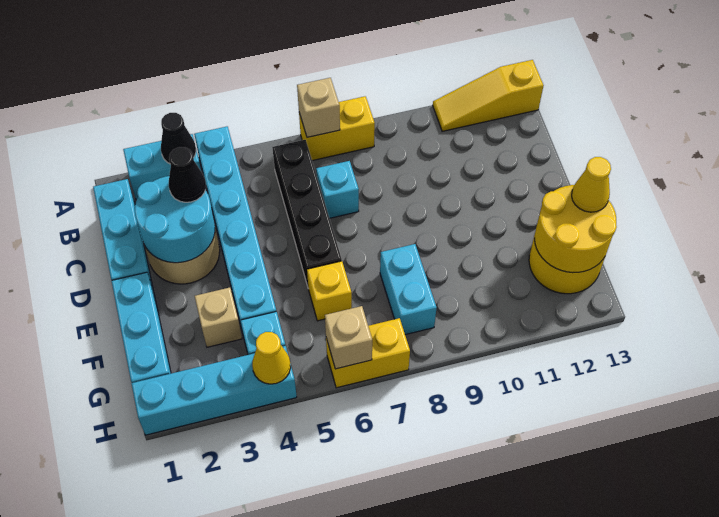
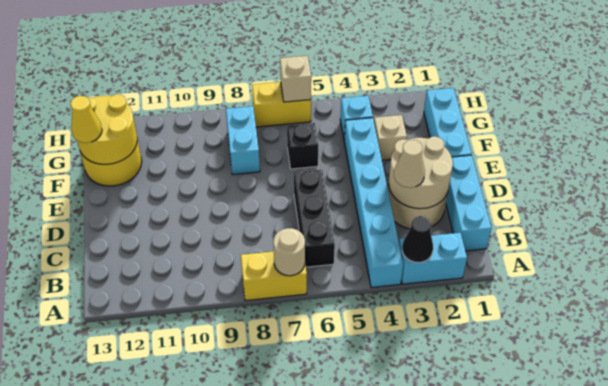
tan brick A7 level 2 -> tan round brick A7 level 2
yellow slope A11:A13 level 1 top 13 -> none
black brick B6:E6 level 1 -> black brick B6:D6 level 1
cyan round brick C2:D3 level 2 -> tan round brick C2:D3 level 2
black cone C3 level 3 -> tan cone C3 level 3
cyan brick C7 level 1 -> none
yellow brick F6 level 1 -> black brick F6 level 1
cyan brick H1:H4 level 1 -> none
yellow cone H4 level 2 -> none

